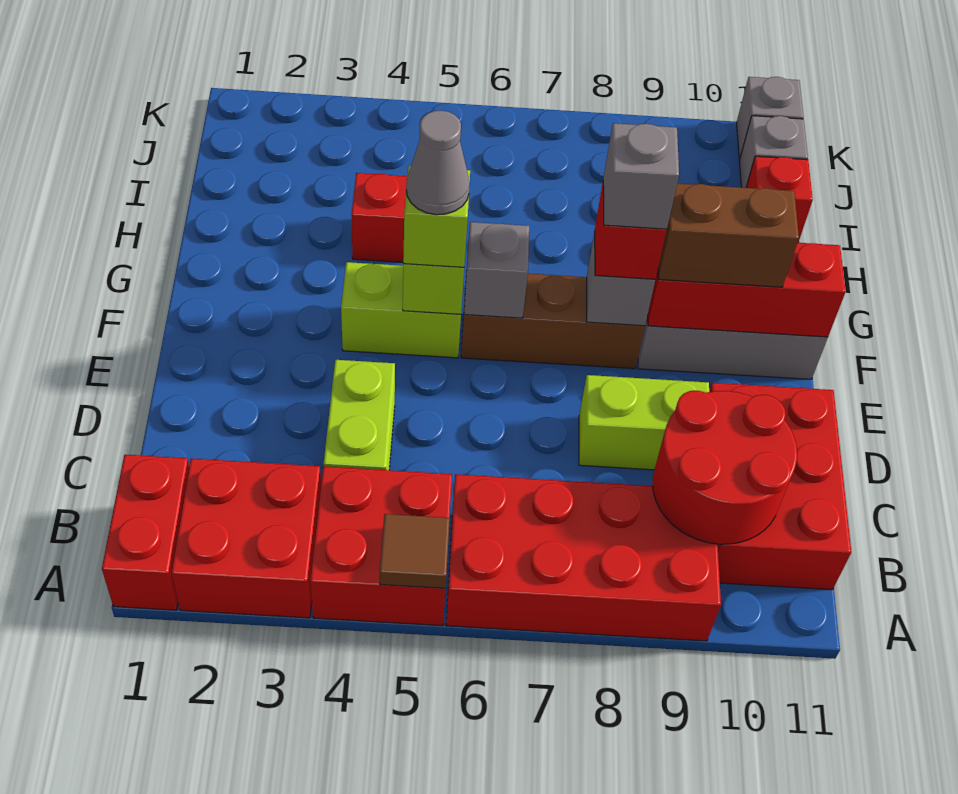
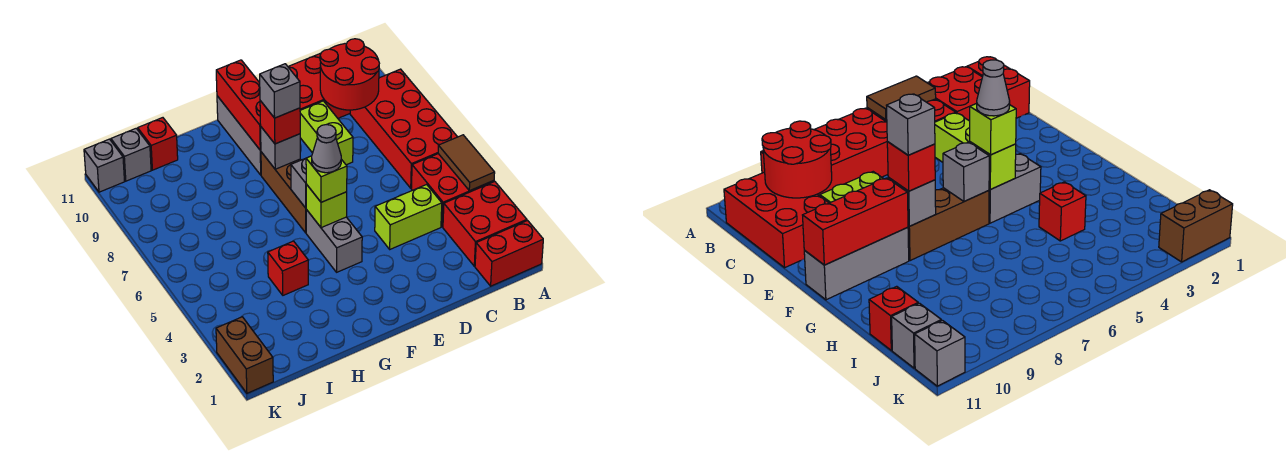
brown tile A5 level 2 -> brown tile A4:A5 level 2
lime brick F4:F5 level 1 -> grey brick F4:F5 level 1
brown brick F9:F10 level 3 -> brown brick K1:K2 level 1

